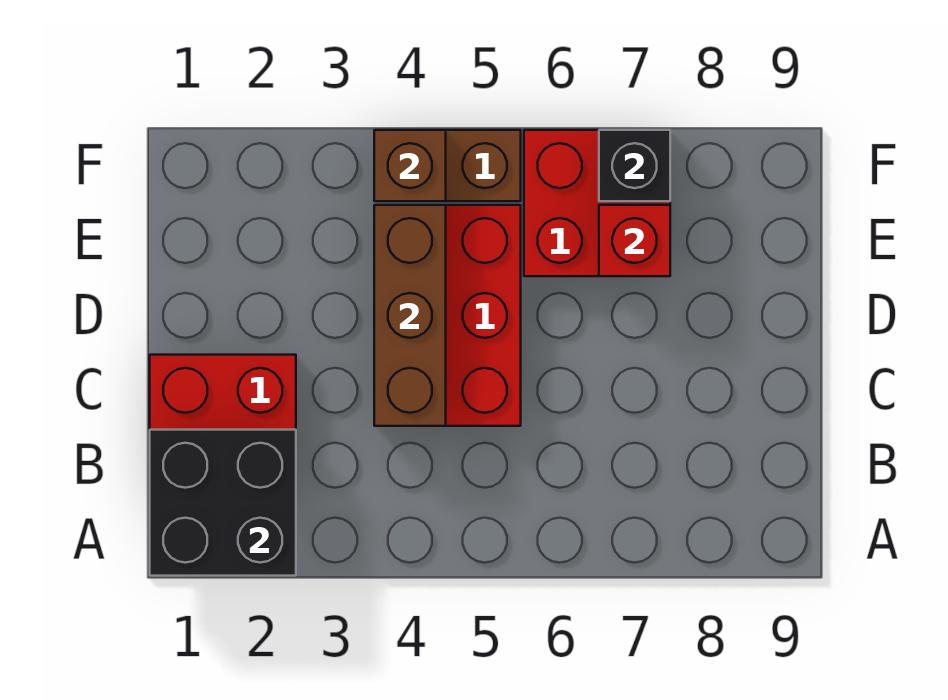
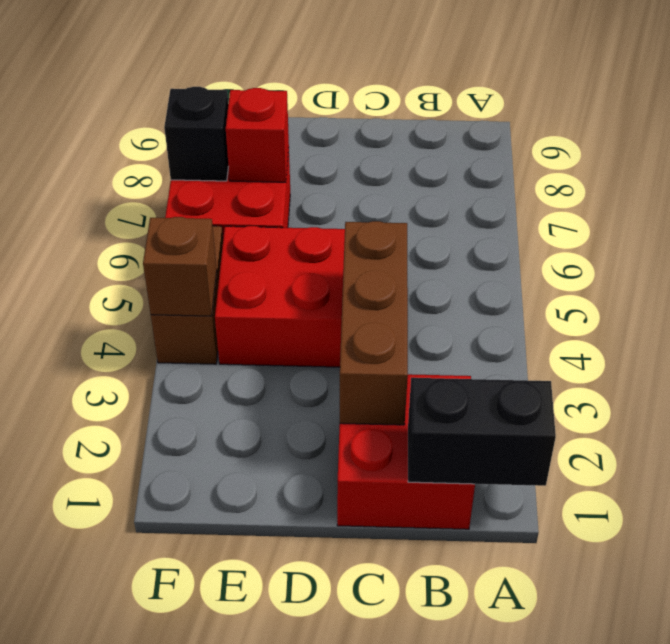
black brick A1:B2 level 2 -> black brick A1:B1 level 2
brown brick C4:E4 level 2 -> brown brick C2:C4 level 2

